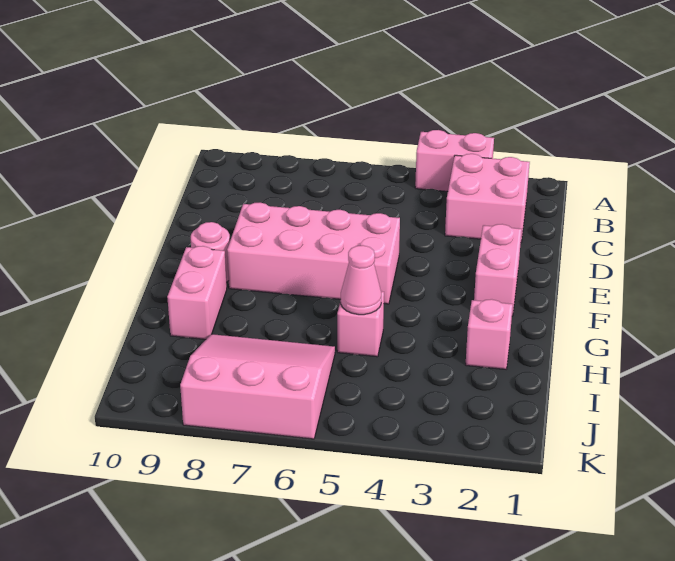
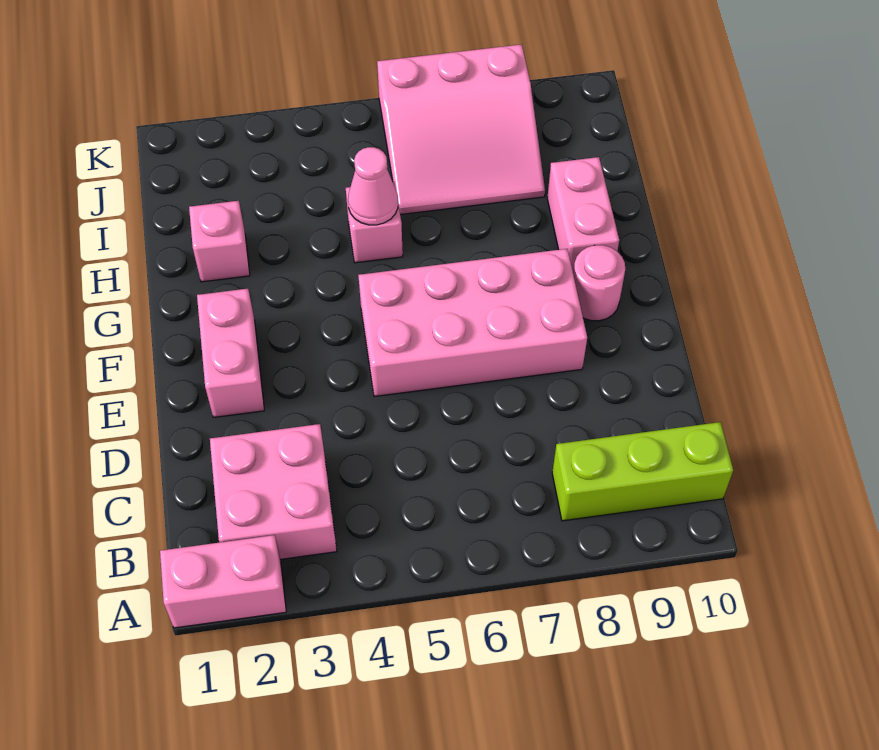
pink brick A3:A4 level 1 -> pink brick A1:A2 level 1
none -> lime brick B8:B10 level 1

